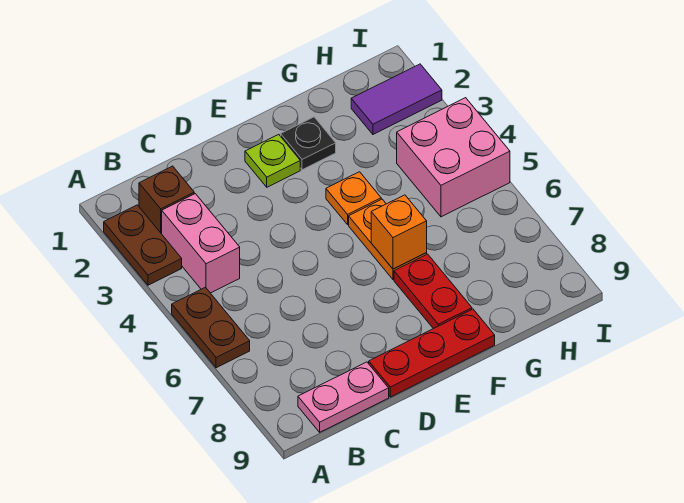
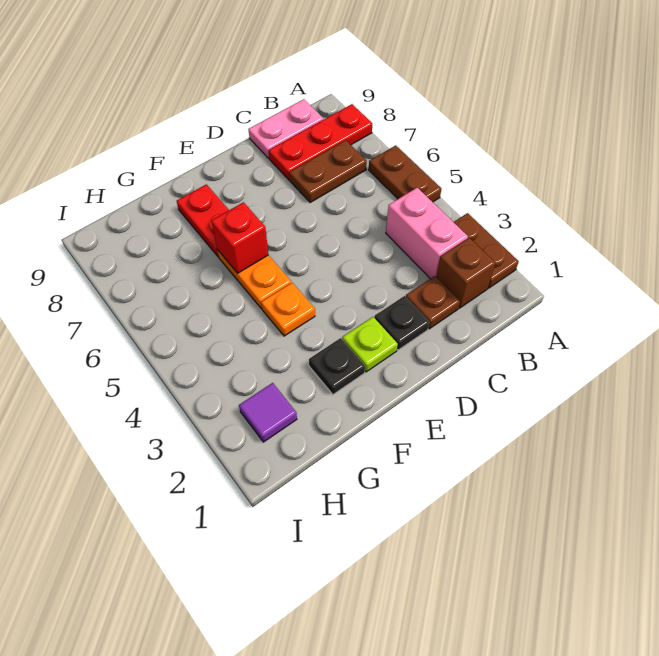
none -> brown plate B7:C7 level 1
none -> brown plate C2 level 1
none -> black plate D2 level 1
red plate D9:F9 level 1 -> red plate A8:C8 level 1
orange brick F6 level 2 -> red brick F6 level 2
purple tile H2:I2 level 1 -> purple tile H2 level 1
pink brick H4:I5 level 1 -> none

